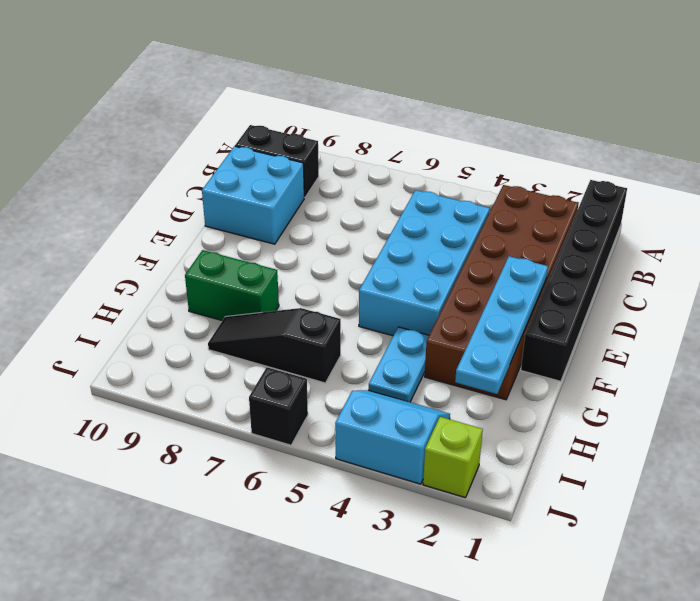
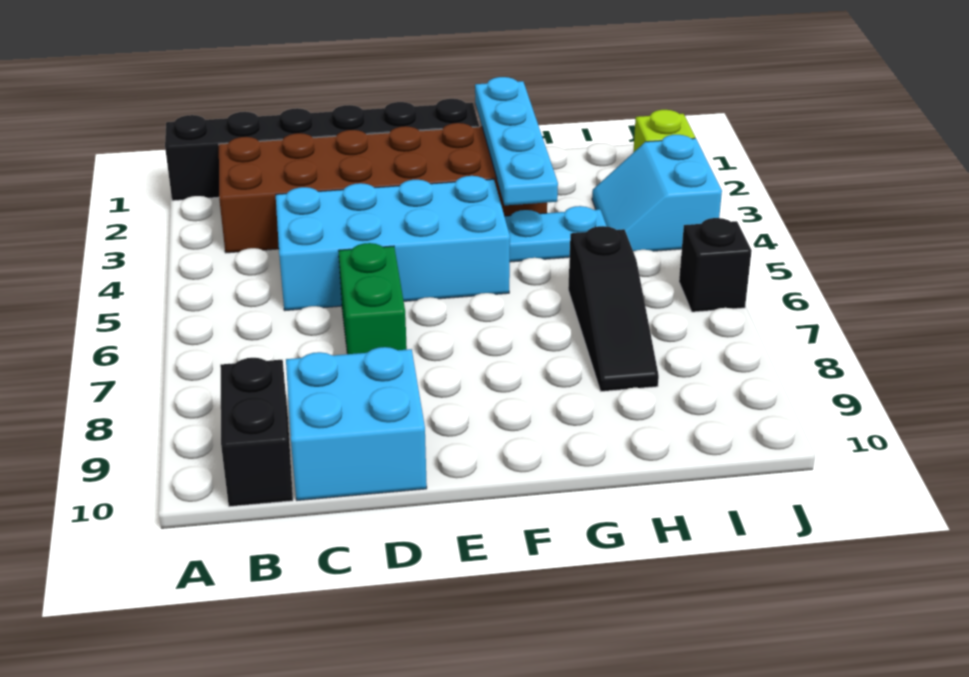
cyan plate E2:H2 level 2 -> cyan plate G1:G4 level 2
green brick G8:G9 level 1 -> green brick D6:D7 level 1

